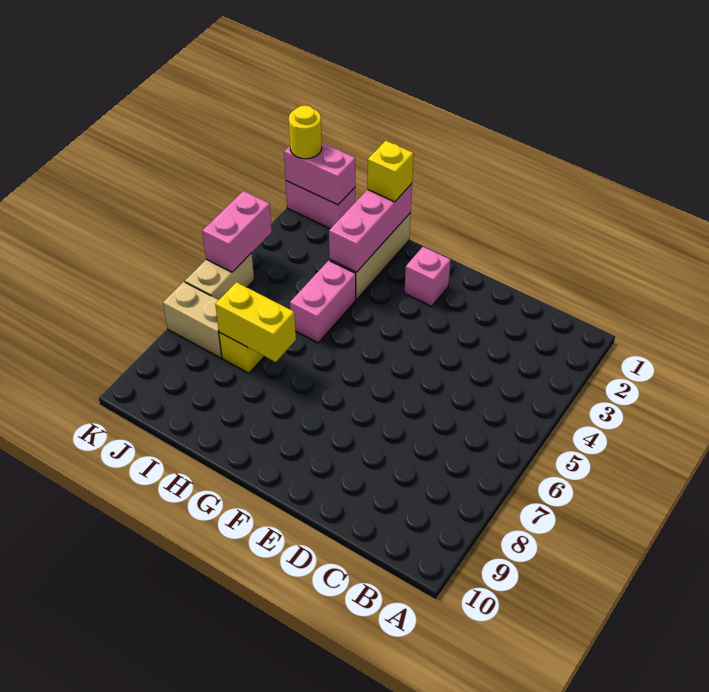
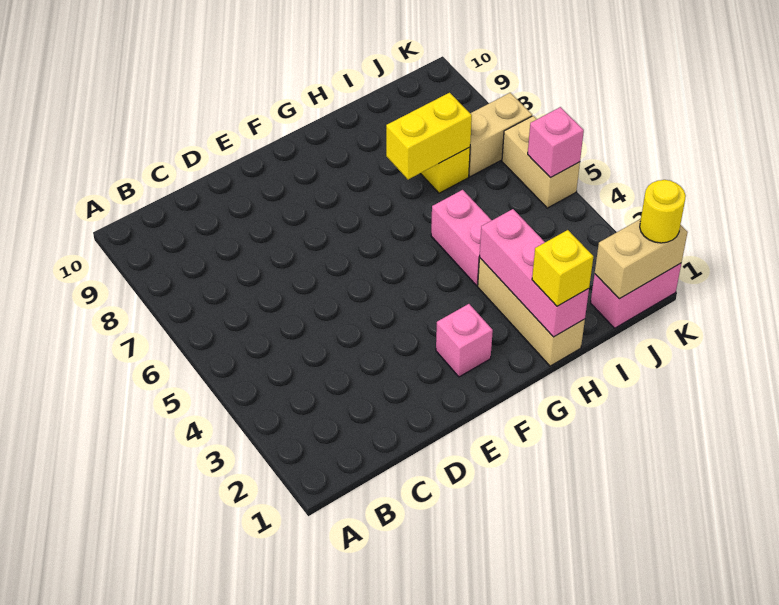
pink brick J1:K1 level 2 -> tan brick J1:K1 level 2
pink brick K4:K5 level 2 -> pink brick K5 level 2

